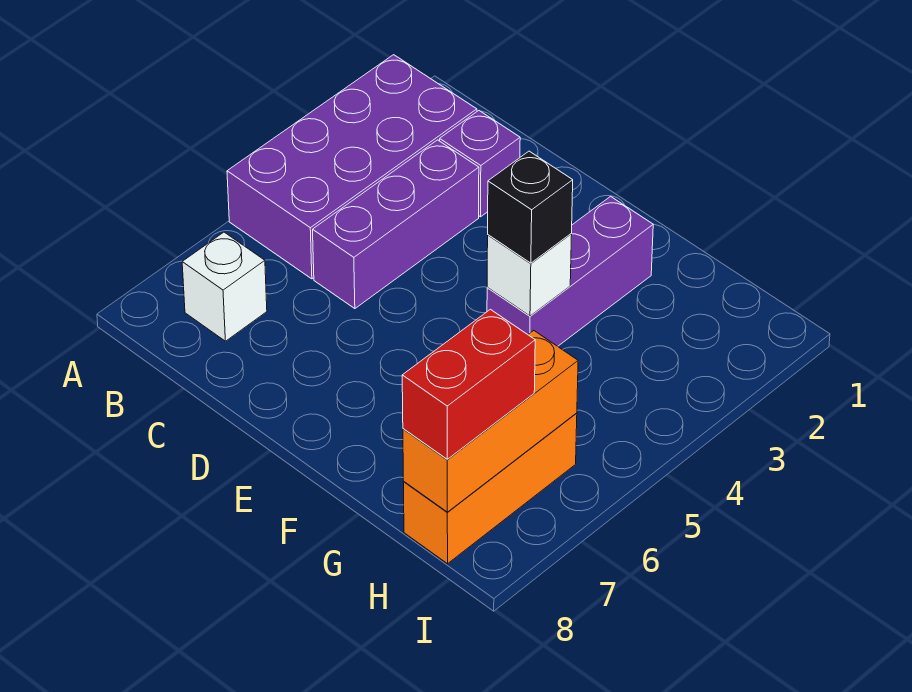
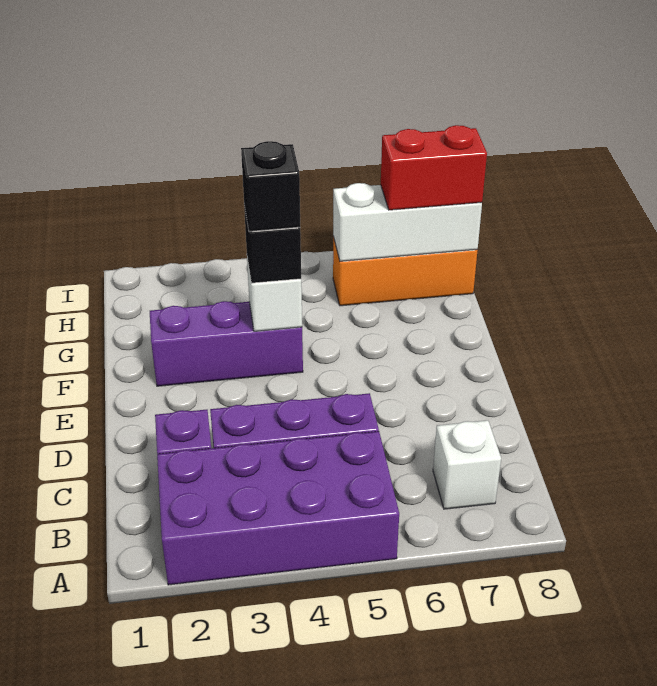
none -> black brick F4 level 4
orange brick H6:H8 level 2 -> white brick H6:H8 level 2

